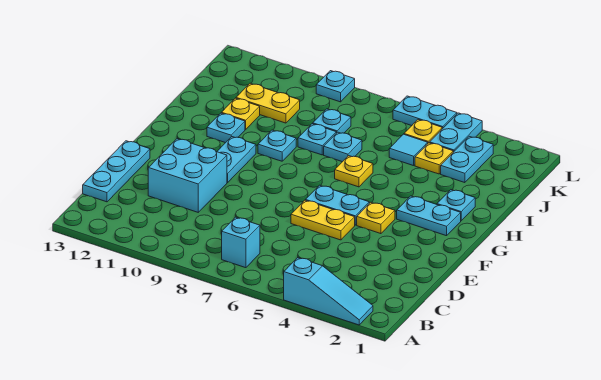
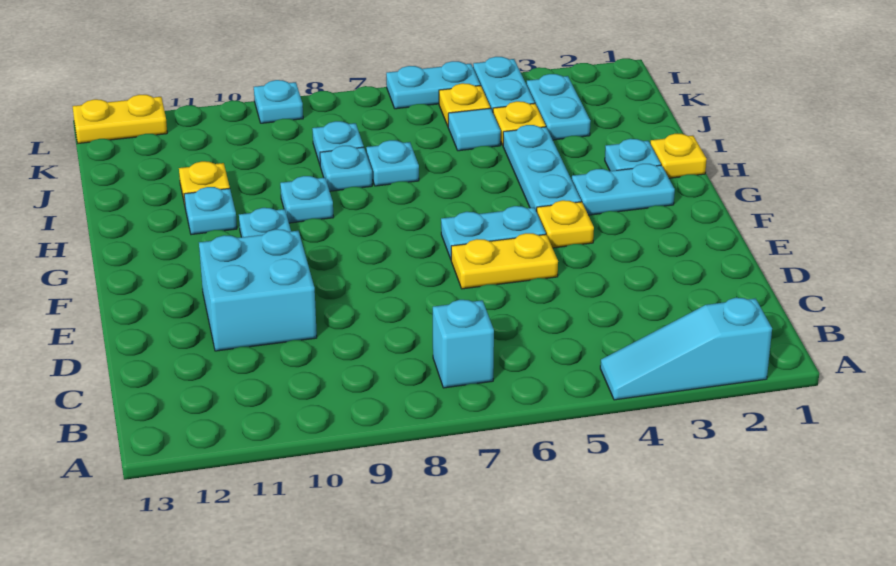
cyan slope A2:A4 level 1 top 4 -> cyan slope A2:A4 level 1 top 2
cyan plate C13:E13 level 1 -> cyan plate G4:I4 level 1
yellow plate H6 level 1 -> yellow plate H1 level 1
yellow plate J10:J11 level 1 -> yellow plate L12:L13 level 1

